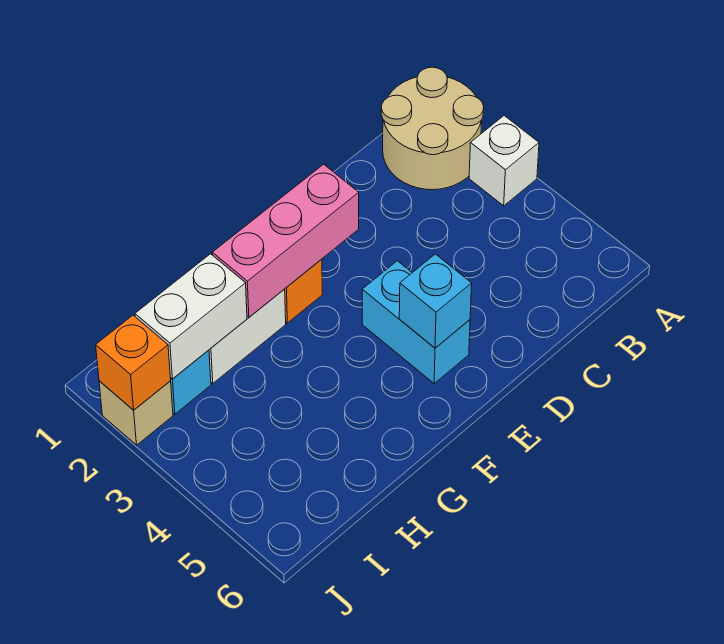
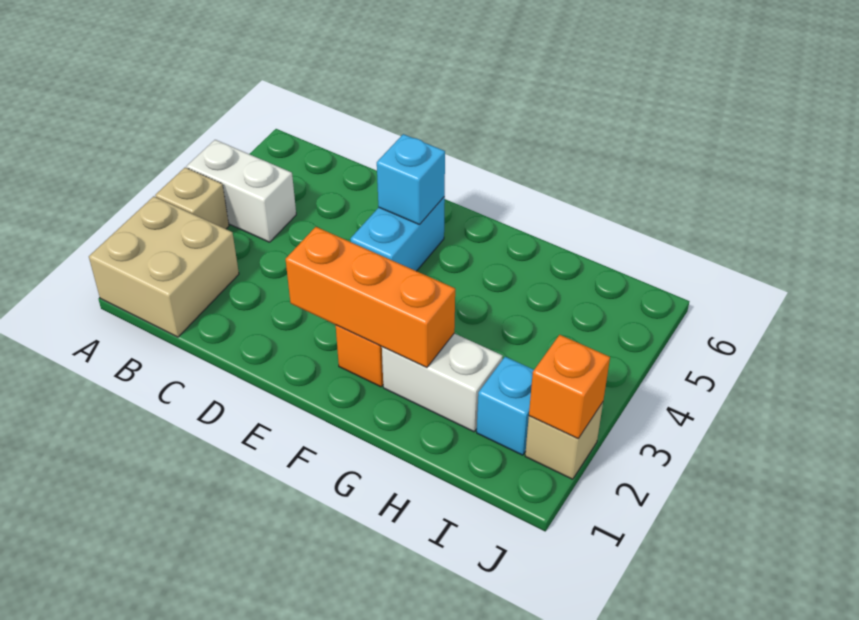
tan round brick A1:B2 level 1 -> tan brick A1:B2 level 1
white brick A3 level 1 -> tan brick A3 level 1
pink brick E2:G2 level 2 -> orange brick E2:G2 level 2
white brick H2:I2 level 2 -> white brick A4:B4 level 1

